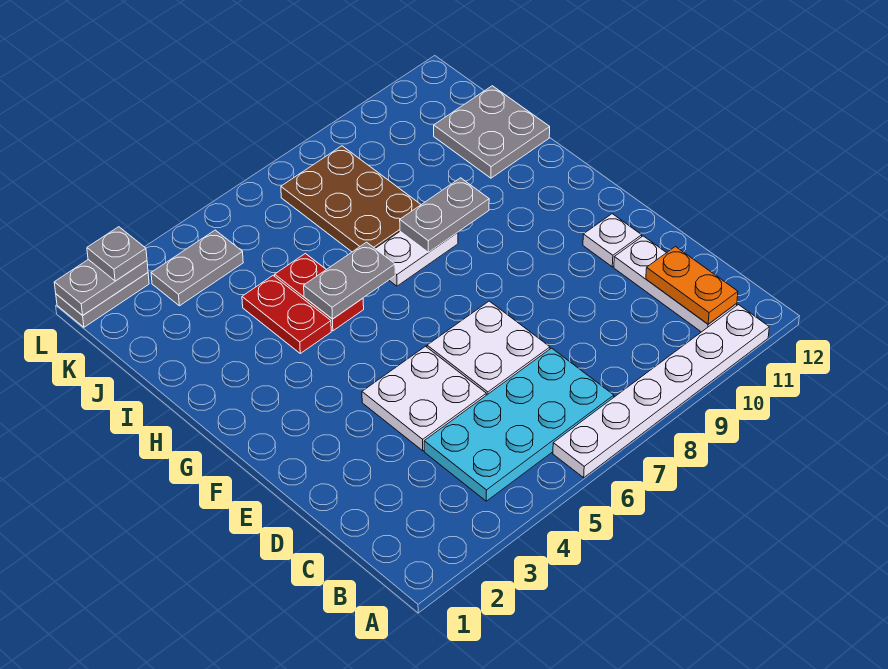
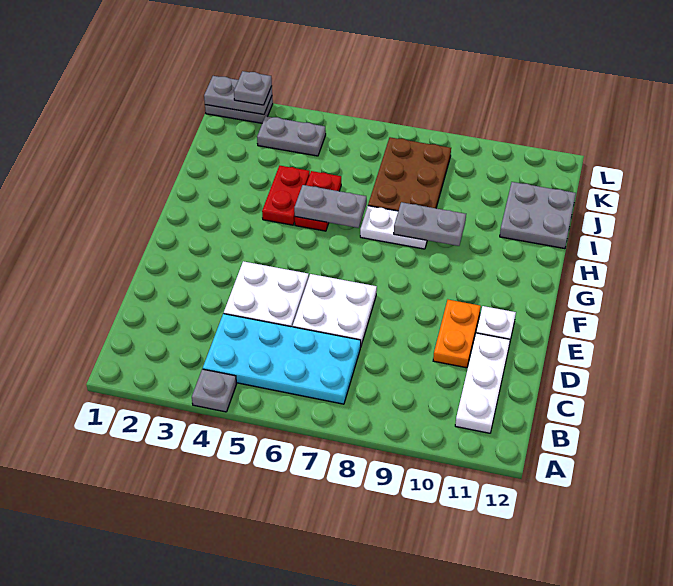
none -> grey plate A4 level 1
white plate A6:A11 level 1 -> none
orange plate B11:C11 level 2 -> orange plate D10:E10 level 1

